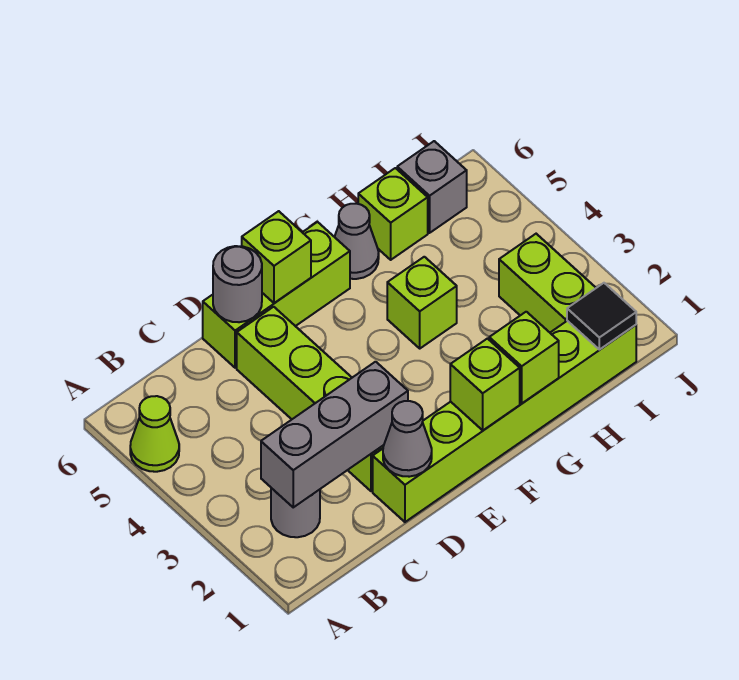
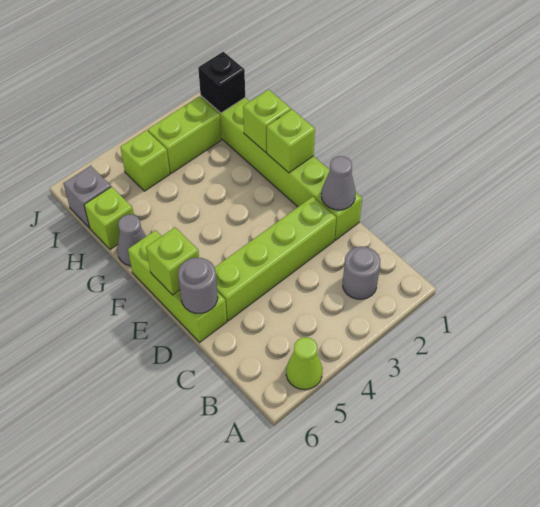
grey brick B2:D2 level 2 -> none
lime brick G4 level 1 -> lime brick I4 level 1
black tile I1 level 2 -> black brick I1 level 2

